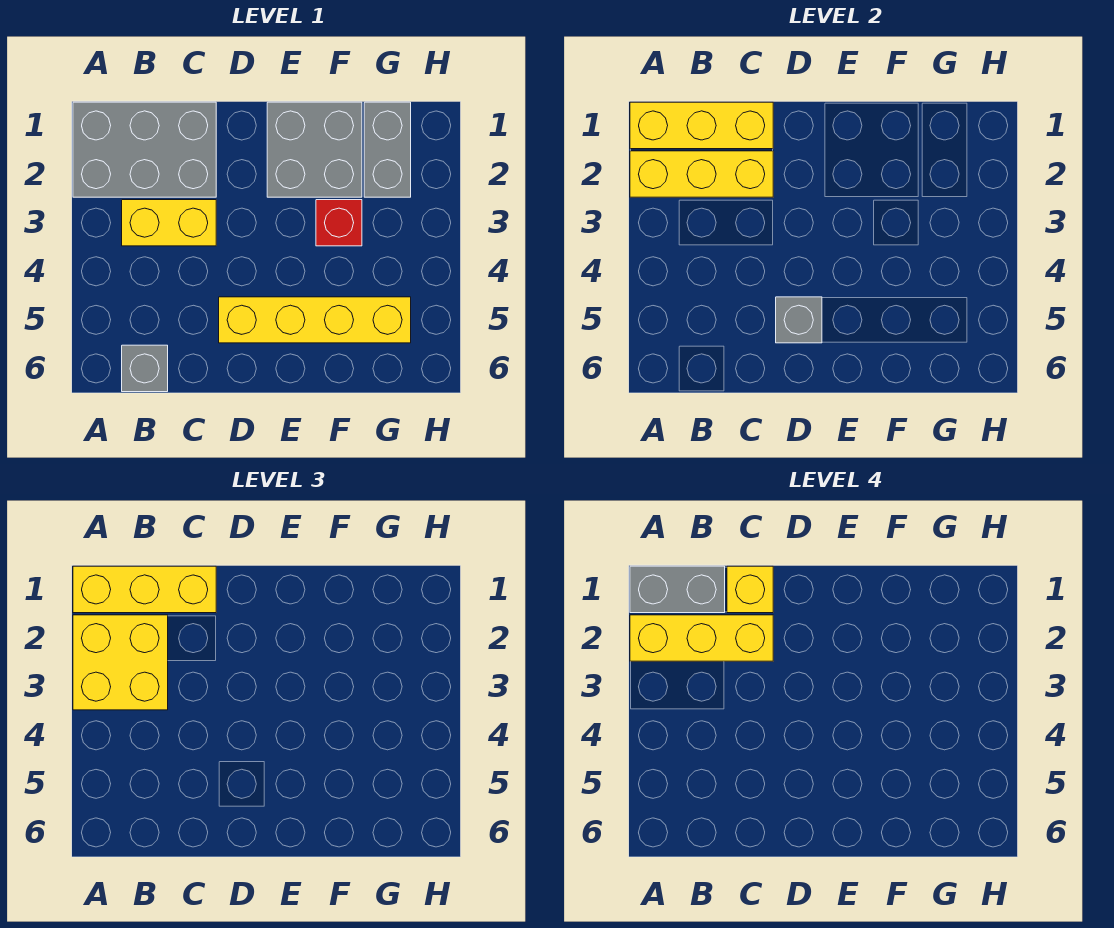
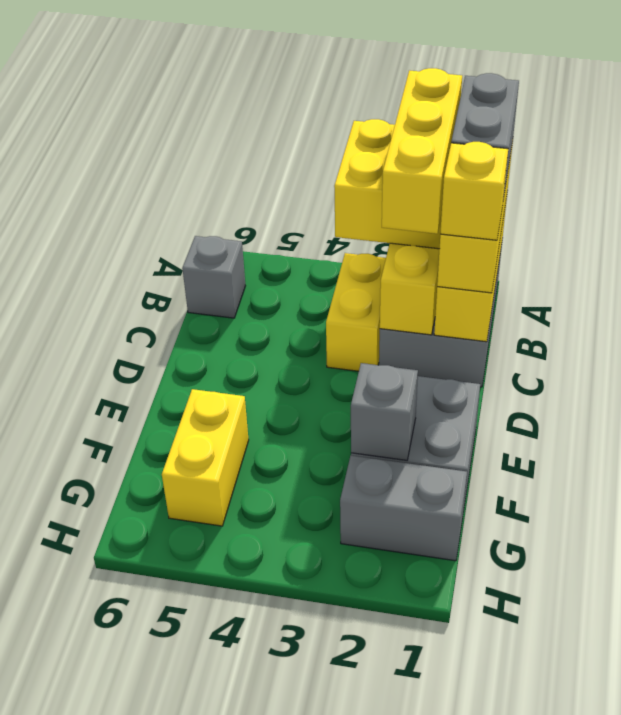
yellow brick D5:G5 level 1 -> yellow brick F5:G5 level 1
grey brick D5 level 2 -> grey brick F2 level 2
red brick F3 level 1 -> none

